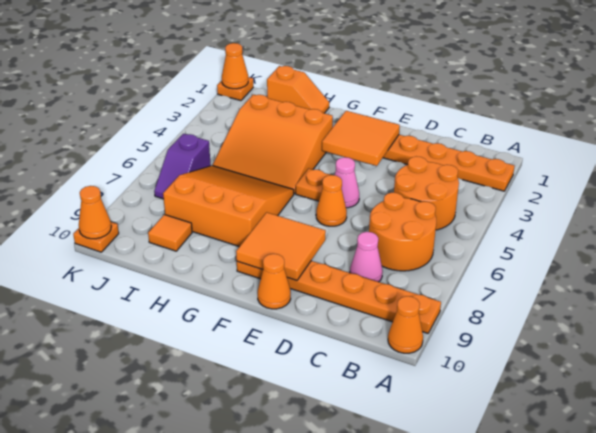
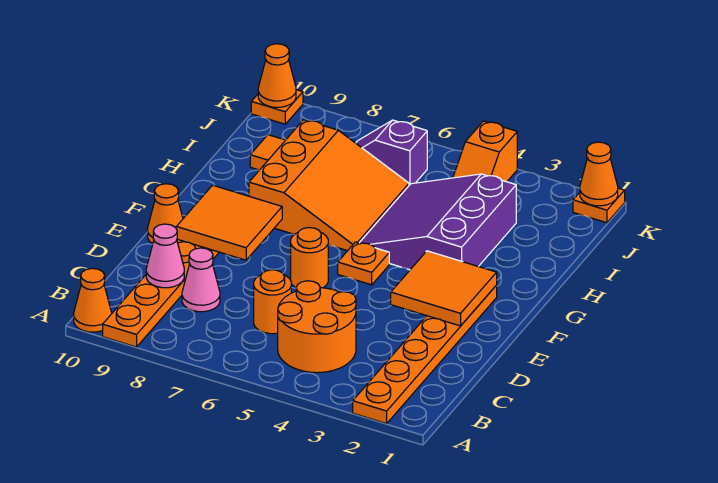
orange round brick B6:C7 level 1 -> orange round brick C6 level 1
pink cone E5 level 1 -> pink cone C9 level 2
orange cone E6 level 1 -> orange round brick E6 level 1
orange slope G3:I5 level 1 top 3 -> purple slope G3:I5 level 1 top 3
orange slope H1:I1 level 1 top I -> orange slope J4:K4 level 1 top K

